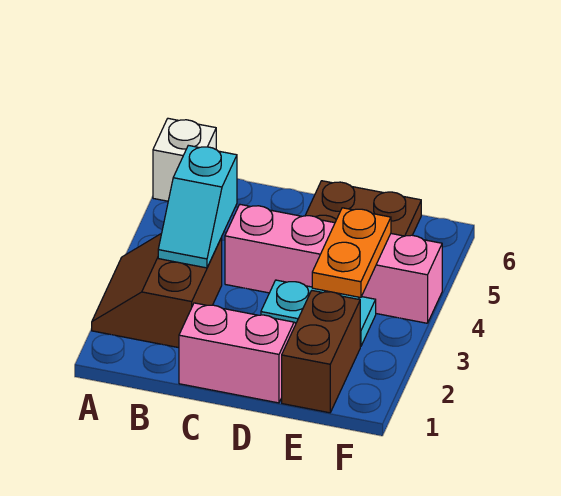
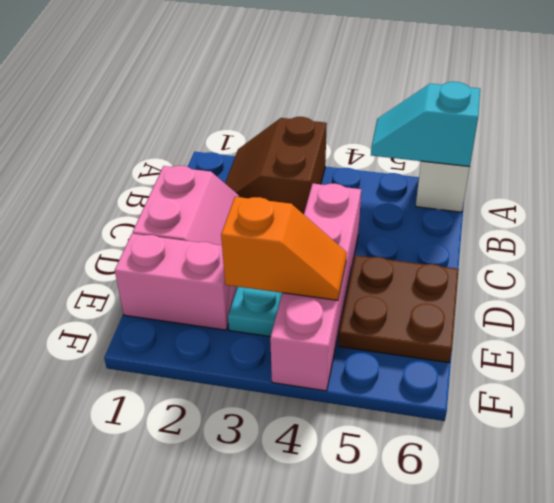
brown slope A2:B3 level 1 top B -> brown slope A2:B3 level 1 top 3
cyan slope B3:B4 level 2 top 4 -> cyan slope A5:A6 level 2 top 6
brown brick E1:E2 level 1 -> pink brick E1:E2 level 1
orange plate E3:E4 level 2 -> orange slope E3:E4 level 2 top 3

